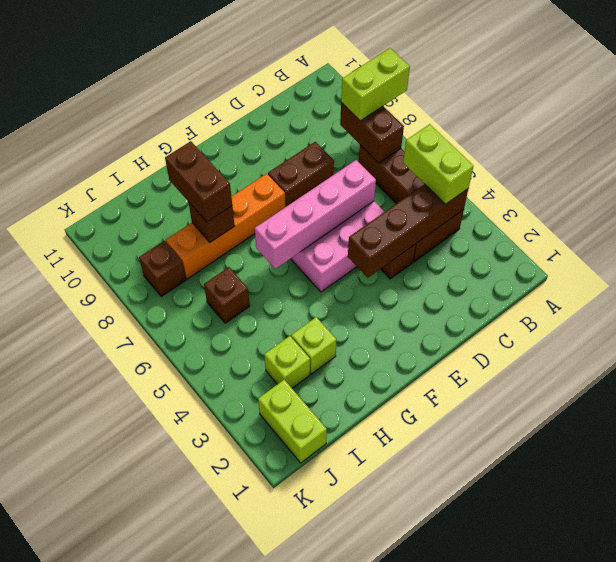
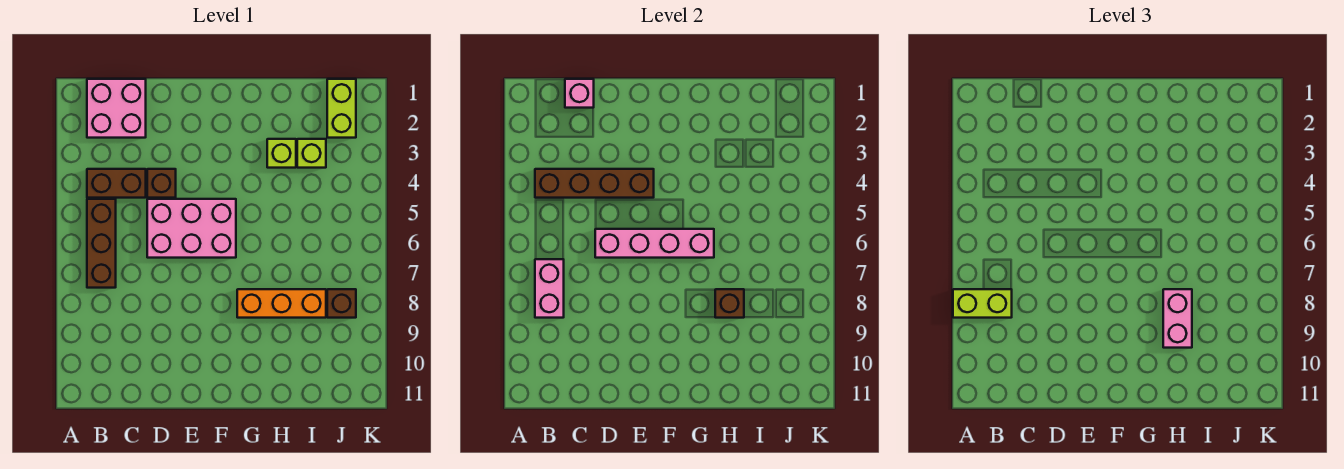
none -> pink brick B1:C2 level 1
lime brick B4:B5 level 3 -> none
brown brick B7:B8 level 2 -> pink brick B7:B8 level 2
none -> pink brick C1 level 2
brown brick D8:E8 level 1 -> none
orange brick F8:I8 level 1 -> orange brick G8:I8 level 1
brown brick H8:H9 level 3 -> pink brick H8:H9 level 3
brown brick I6 level 1 -> none

